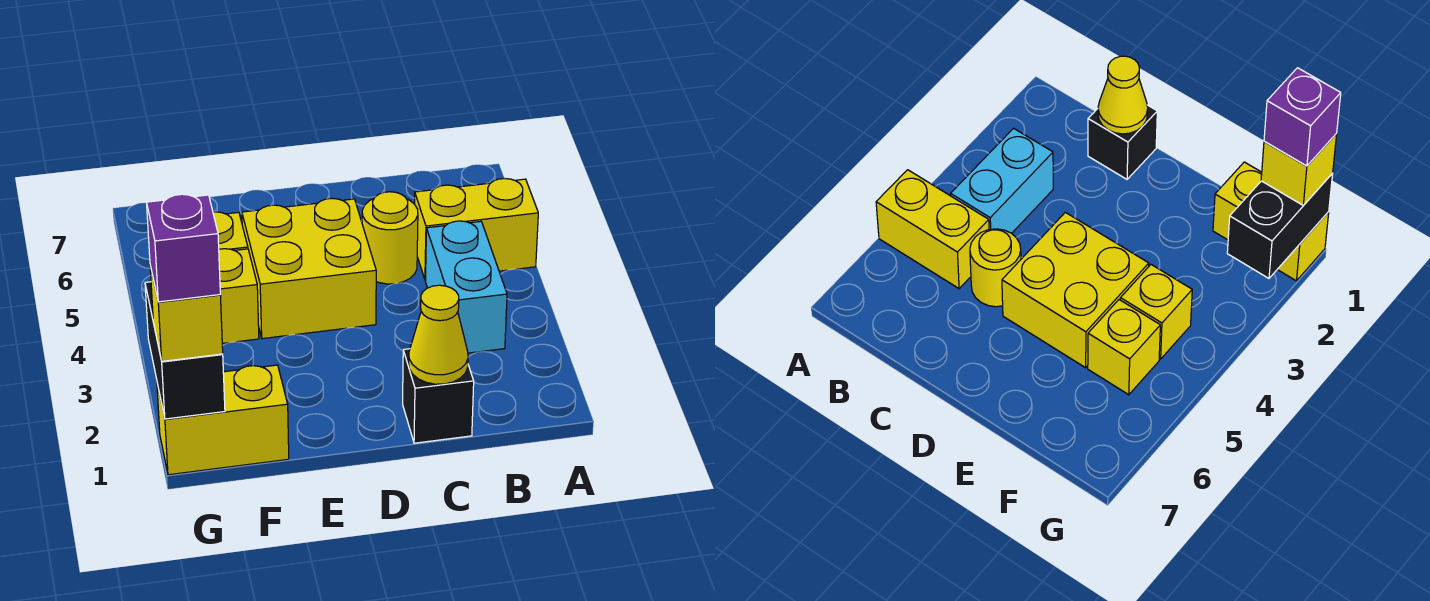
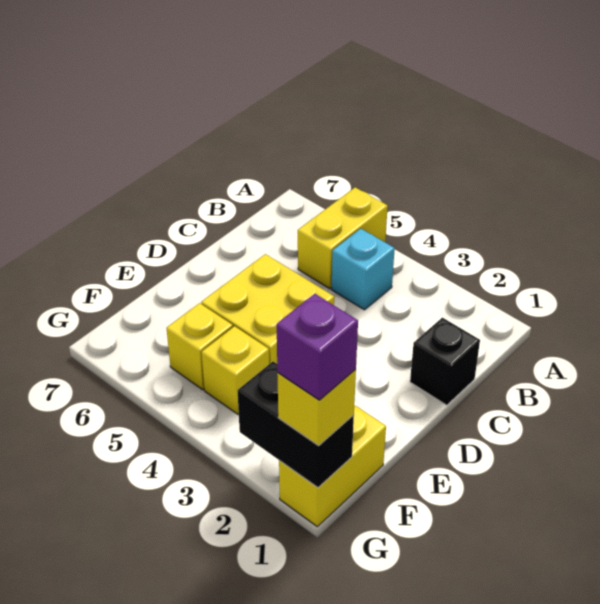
cyan brick B3:B4 level 1 -> cyan brick B4 level 1
yellow cone C1 level 2 -> none
yellow round brick C5 level 1 -> none

